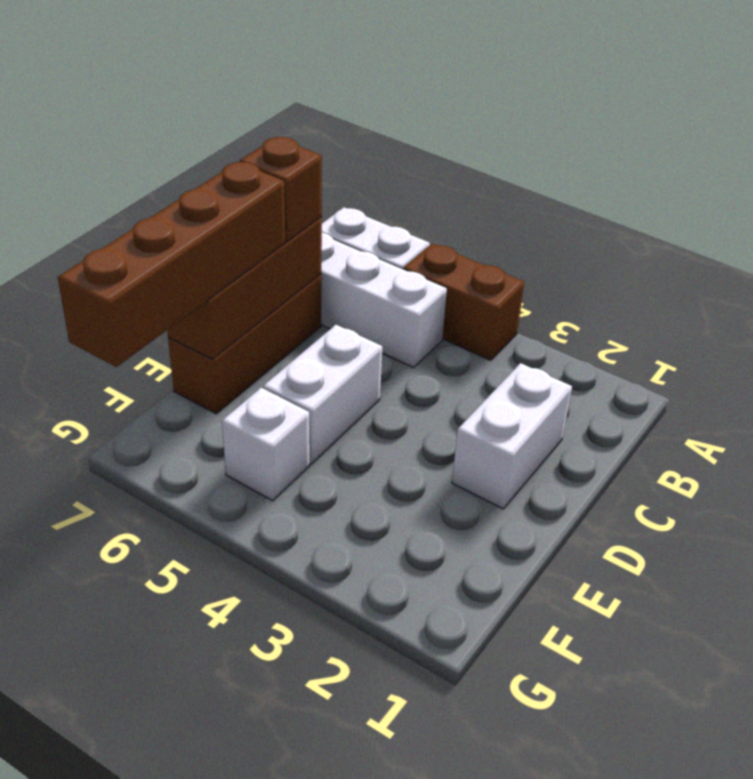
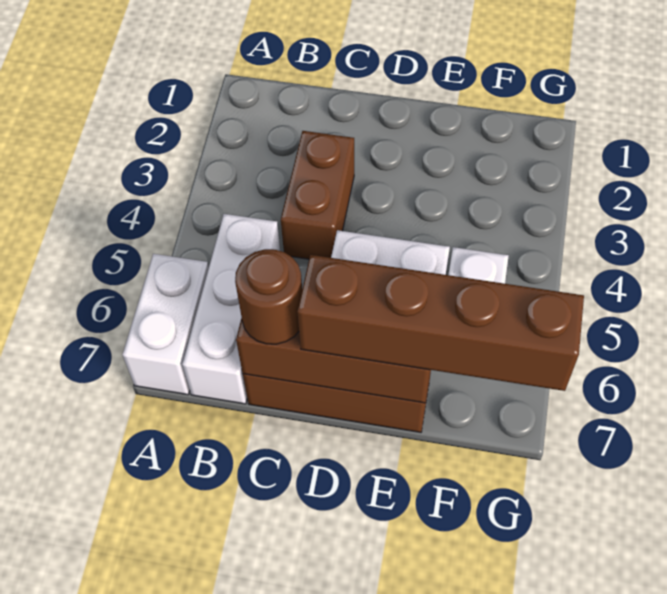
brown brick A4:A5 level 1 -> brown brick C3:C4 level 1
white brick C2:D2 level 1 -> none
brown brick C7 level 3 -> brown round brick C7 level 3

